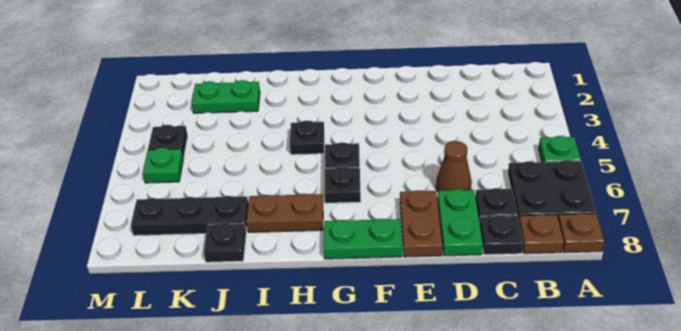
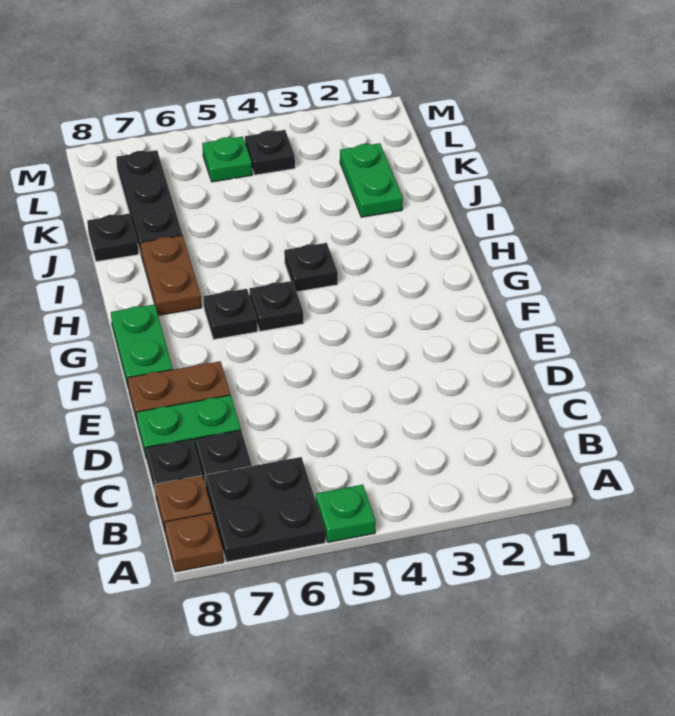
brown cone D6 level 1 -> none

